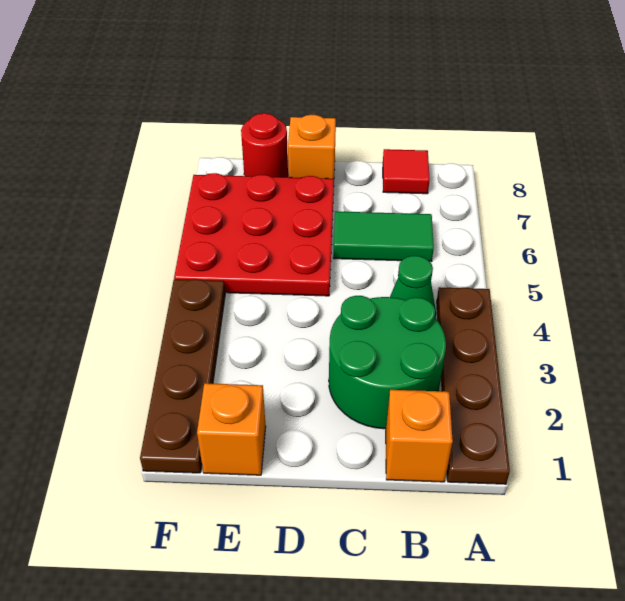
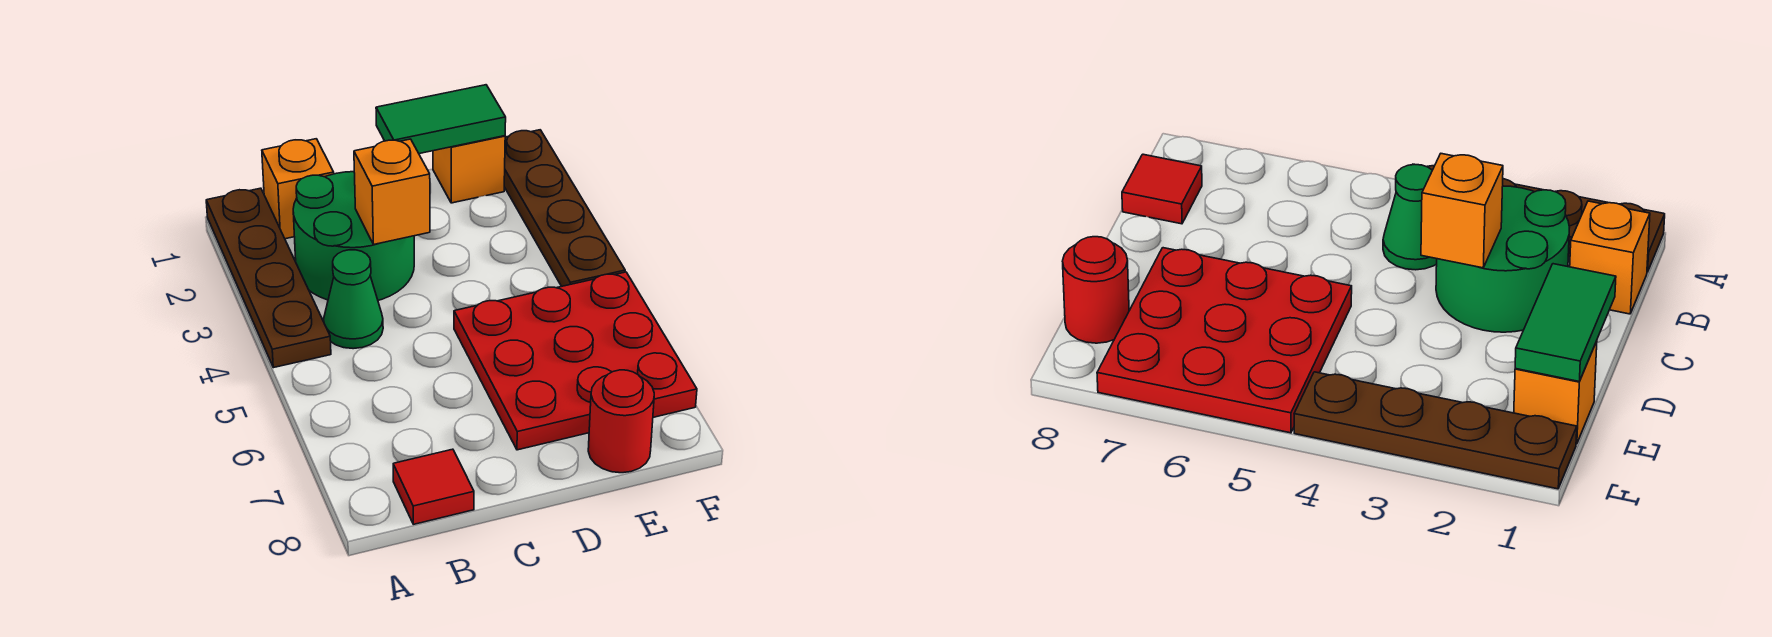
green tile B6:C6 level 1 -> green tile D1:E1 level 2
orange brick D8 level 1 -> orange brick C3 level 2

